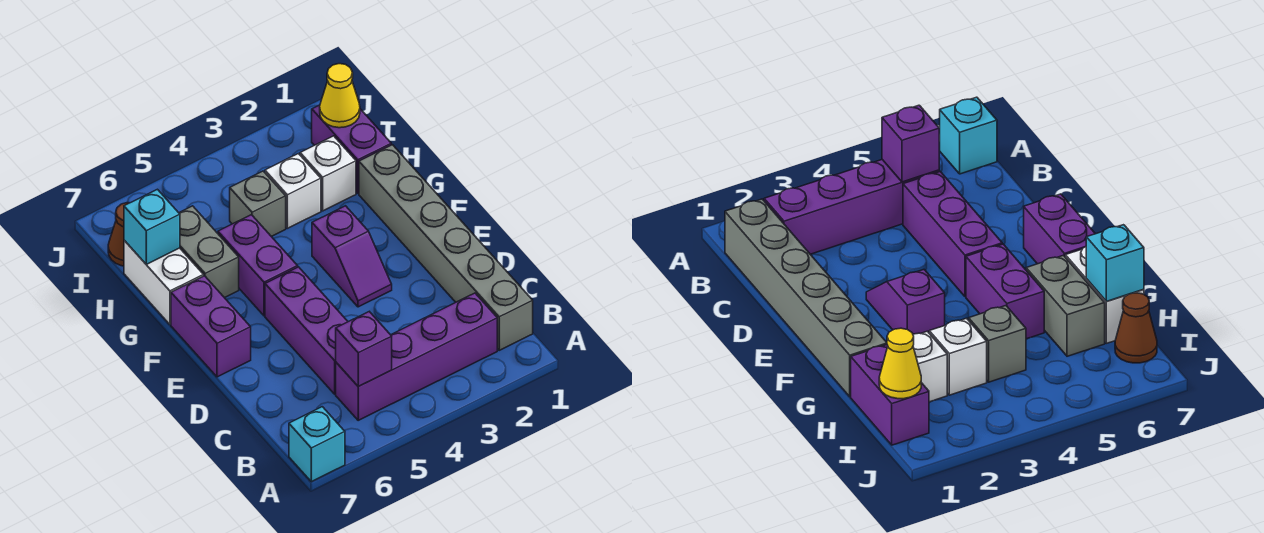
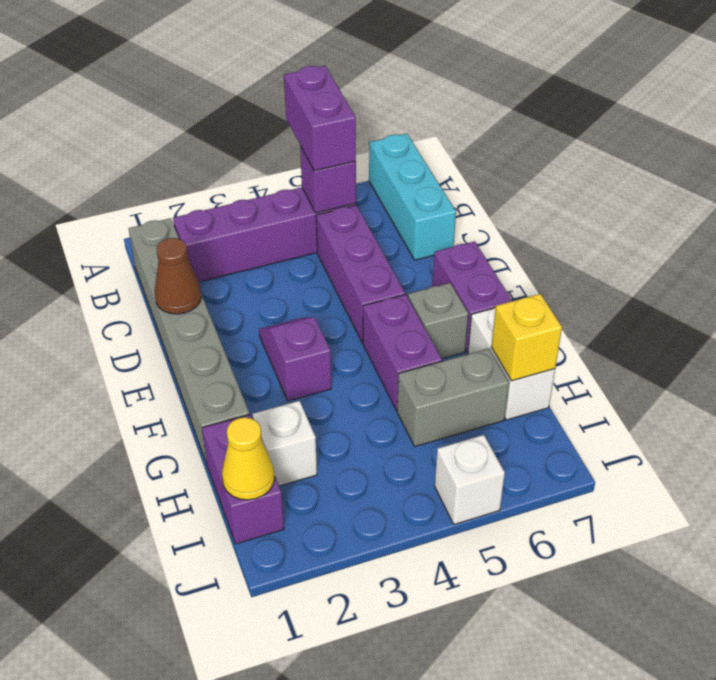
none -> purple brick A5:B5 level 3
cyan brick A7 level 1 -> cyan brick A7:C7 level 1
grey brick G6:H6 level 1 -> grey brick H5:H6 level 1
white brick H3 level 1 -> white brick J5 level 1
grey brick H4 level 1 -> grey brick F6 level 1
cyan brick H7 level 2 -> yellow brick H7 level 2
brown cone I7 level 1 -> brown cone D1 level 2

